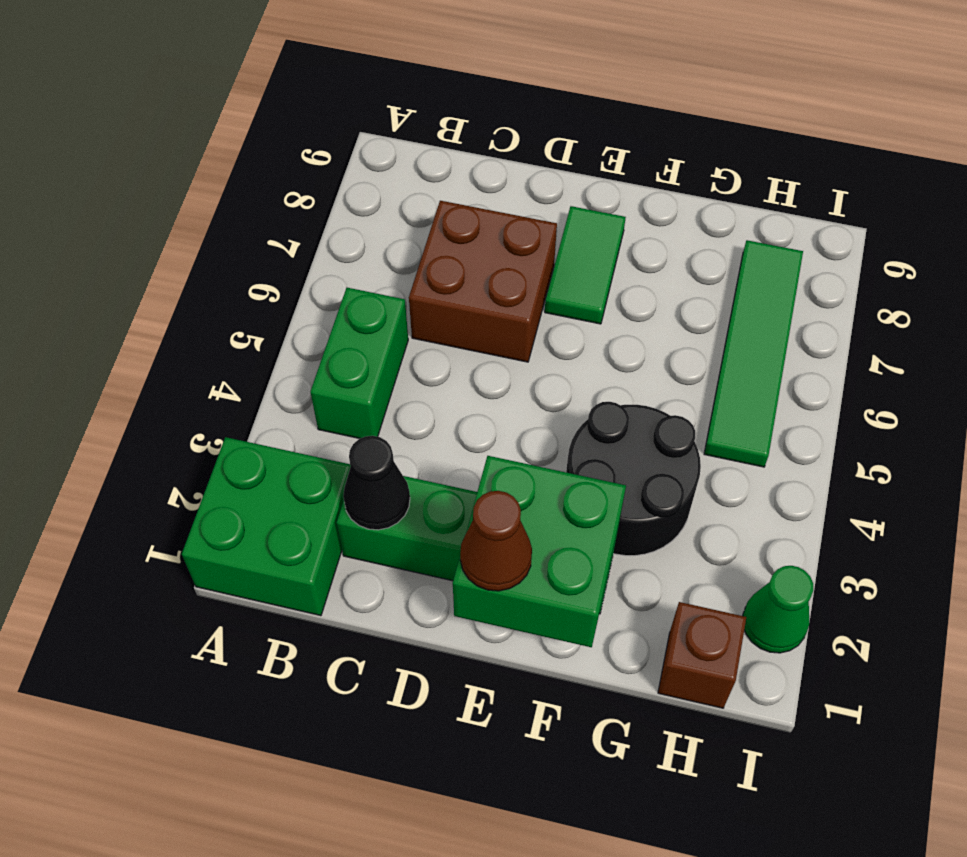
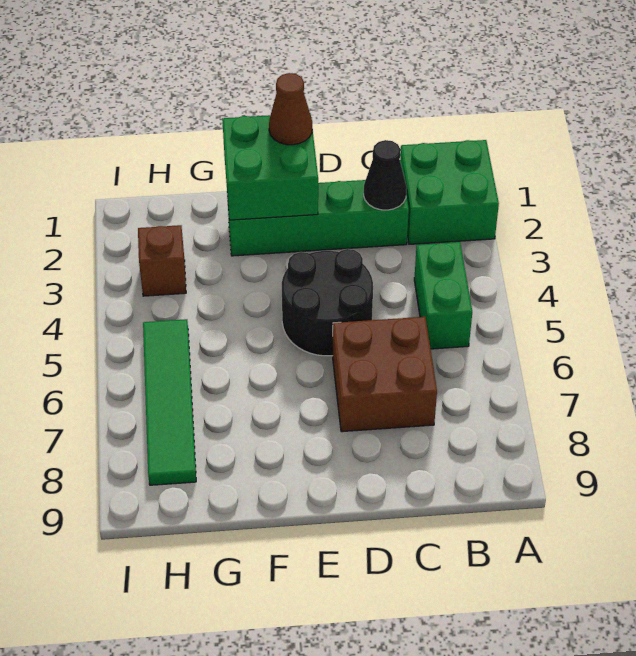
green tile E7:E8 level 1 -> none
black round brick F3:G4 level 1 -> black round brick D4:E5 level 1
brown brick H1 level 1 -> brown brick H3 level 1
green cone I2 level 1 -> none

